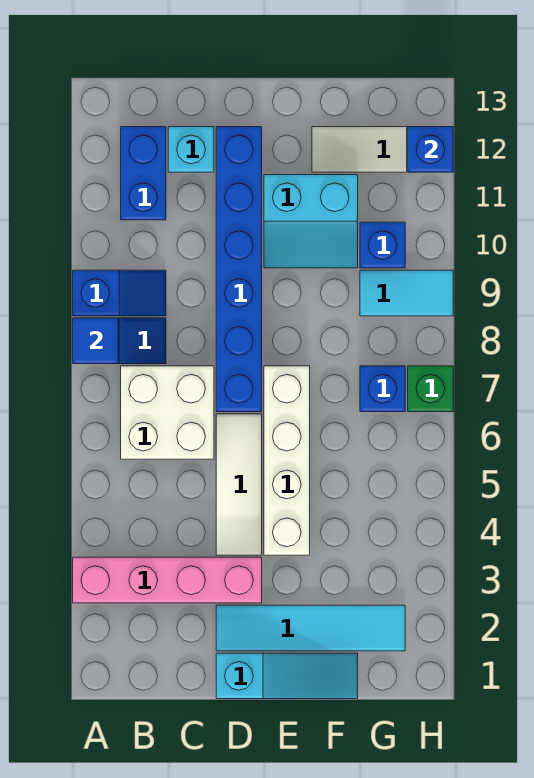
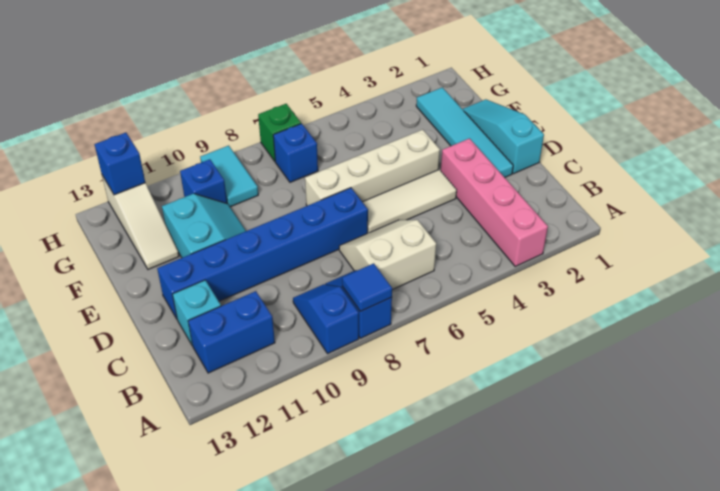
white brick B6:C7 level 1 -> white slope B6:C7 level 1 top B

